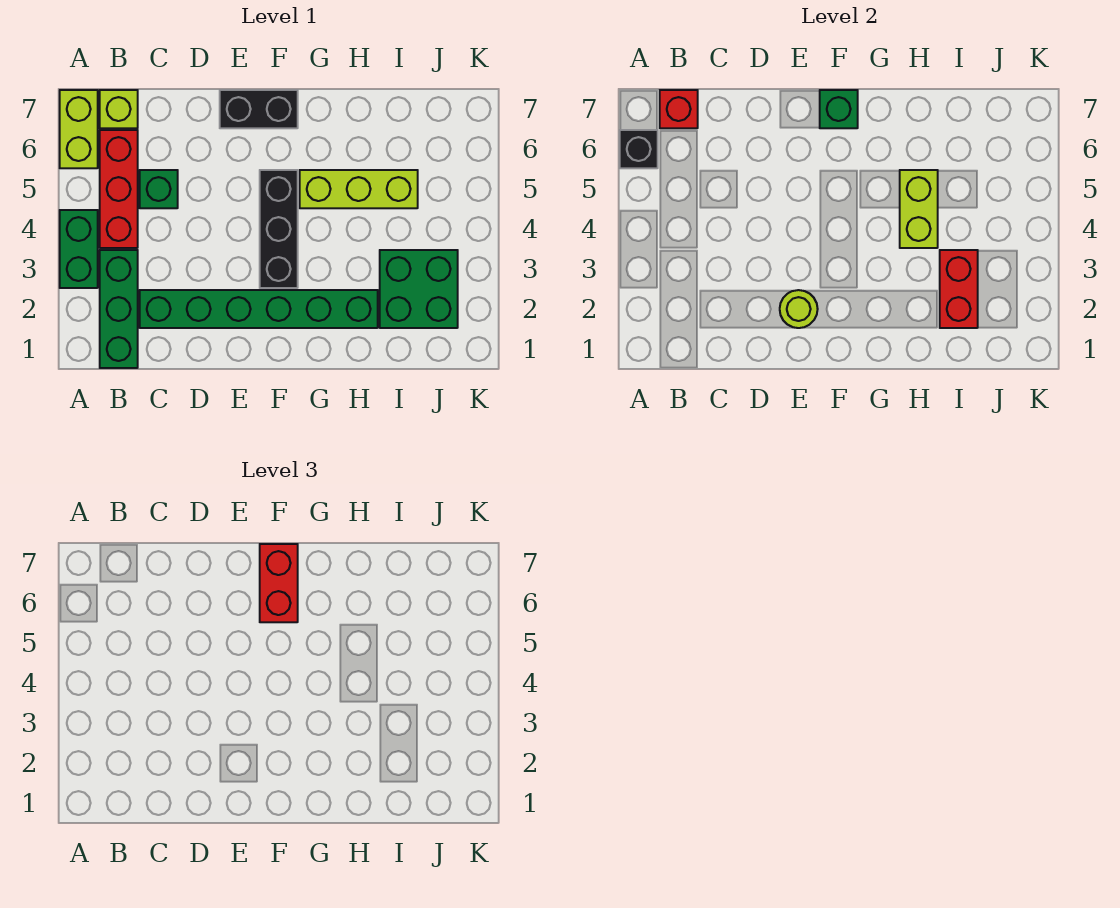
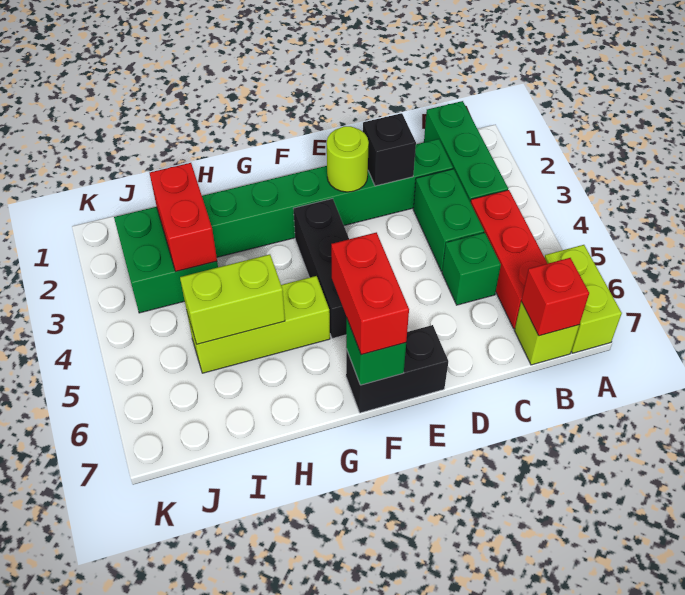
green brick A3:A4 level 1 -> green brick C3:C4 level 1
black brick A6 level 2 -> black brick D2 level 2
lime brick H4:H5 level 2 -> lime brick H5:I5 level 2

